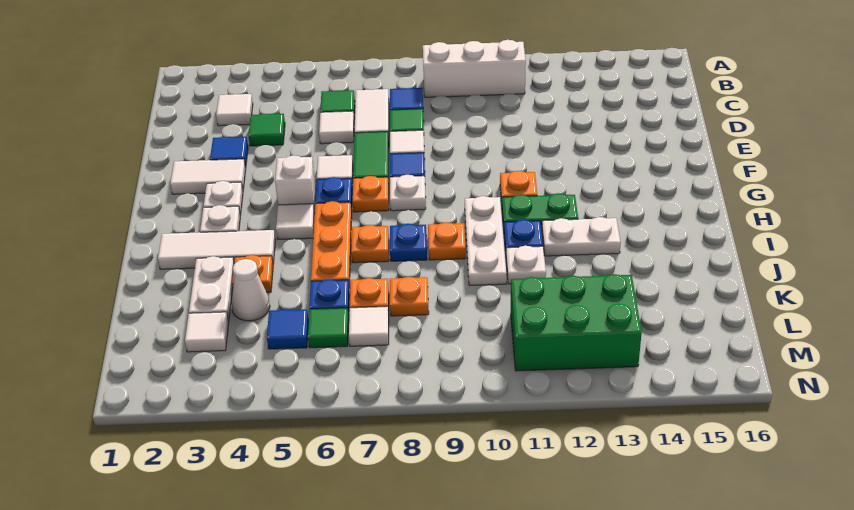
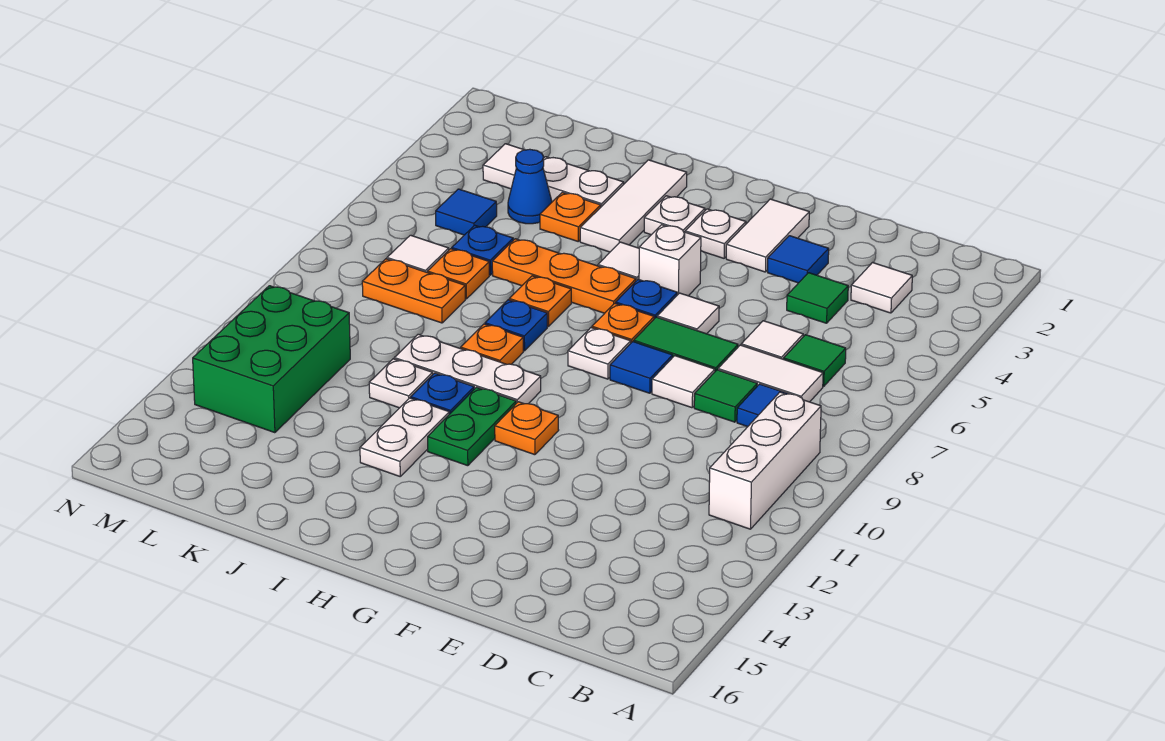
white cone K4 level 1 -> blue cone K4 level 1
orange plate K8 level 1 -> orange plate K8:L8 level 1
green tile L6 level 1 -> none

